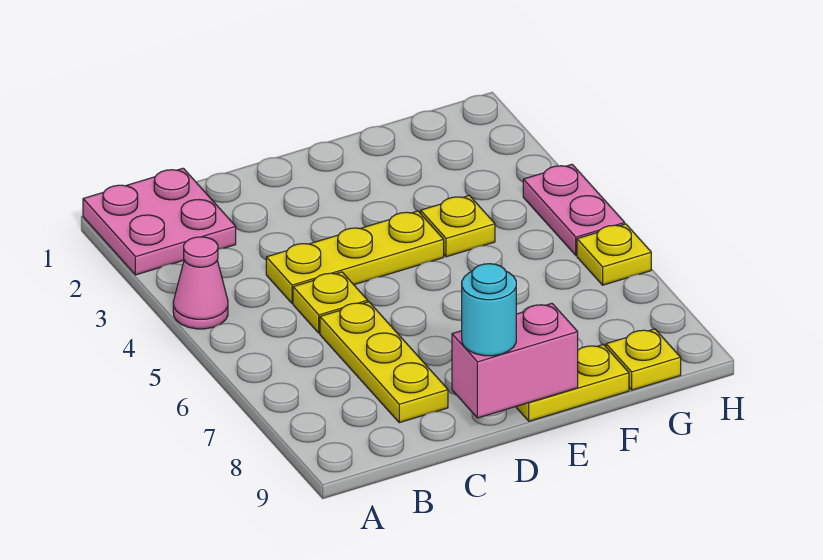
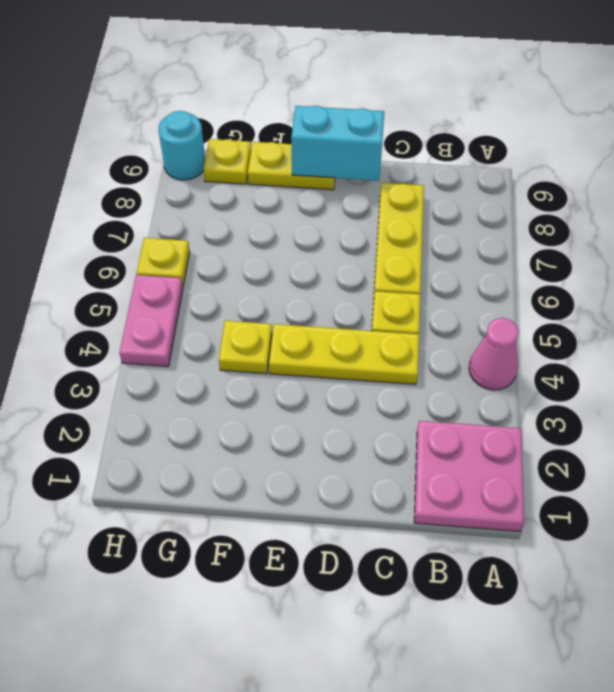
pink brick D9:E9 level 2 -> cyan brick D9:E9 level 2
cyan round brick D9 level 3 -> cyan round brick H9 level 1

